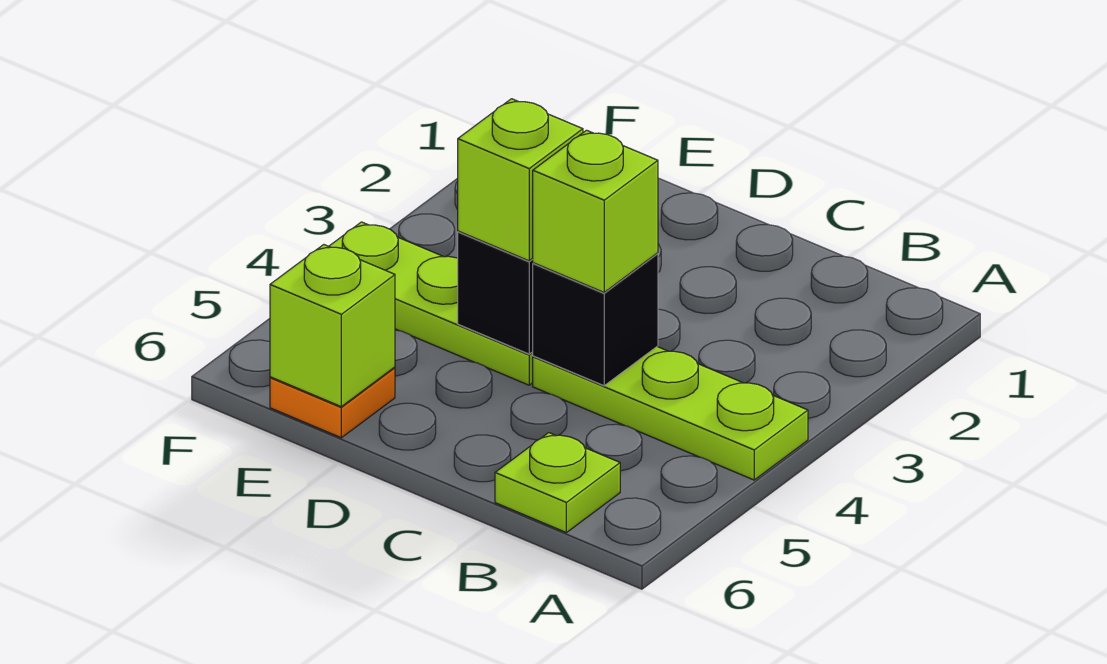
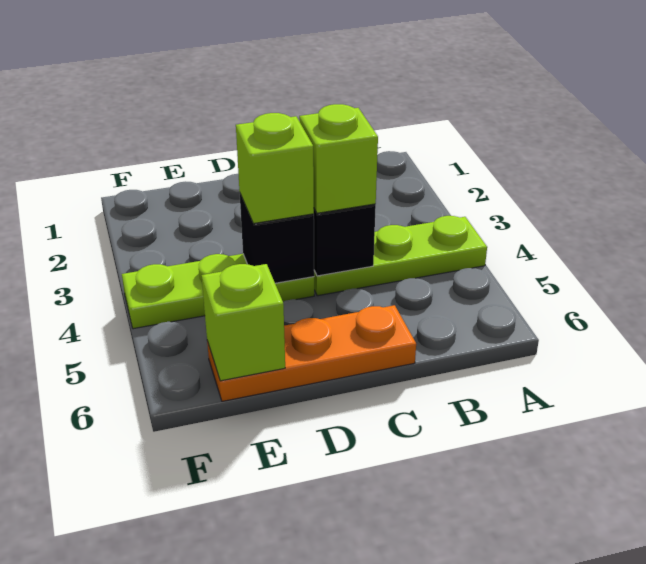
lime plate B6 level 1 -> none
orange plate E6 level 1 -> orange plate C6:E6 level 1

